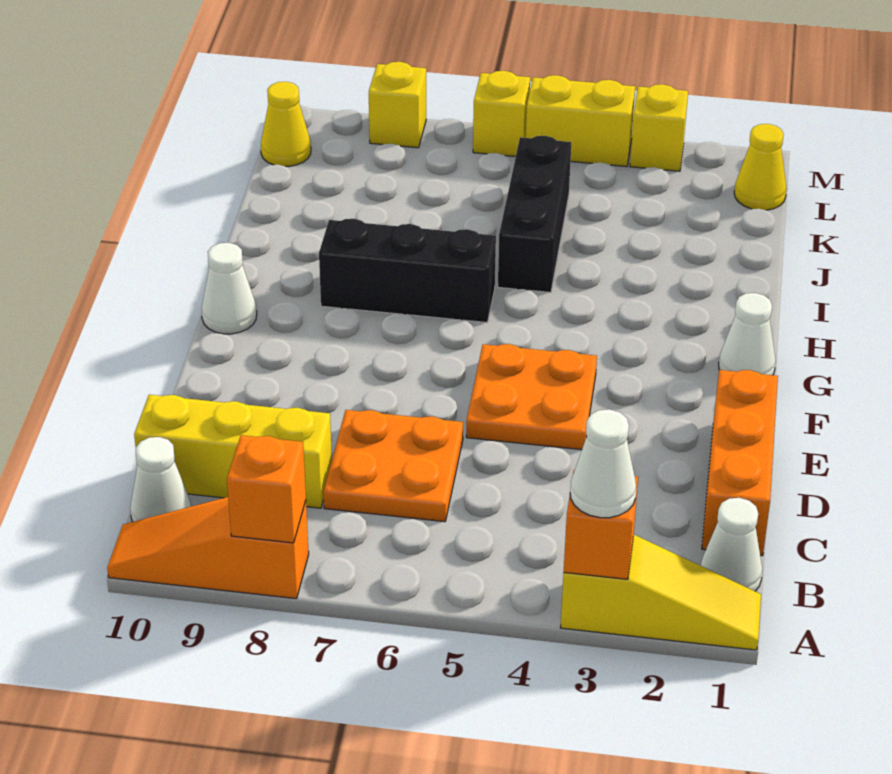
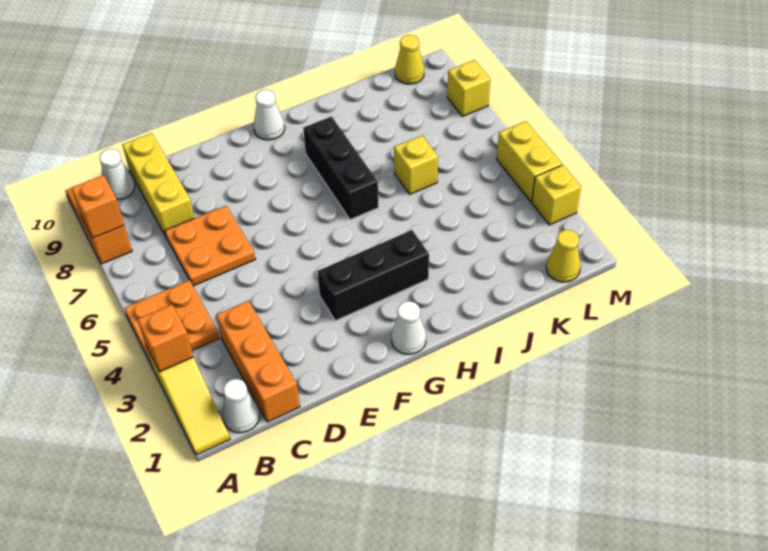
white cone A3 level 3 -> none
orange brick C1:E1 level 1 -> orange brick C1:C3 level 1
orange plate E4:F5 level 1 -> orange plate A4:B5 level 1
black brick I5:K5 level 1 -> black brick F3:H3 level 1
yellow brick M6 level 1 -> yellow brick J6 level 1

